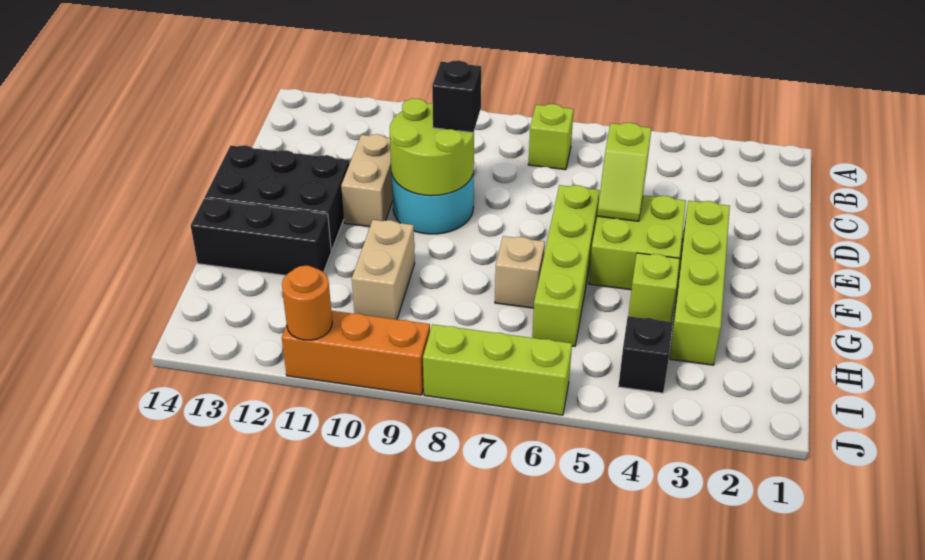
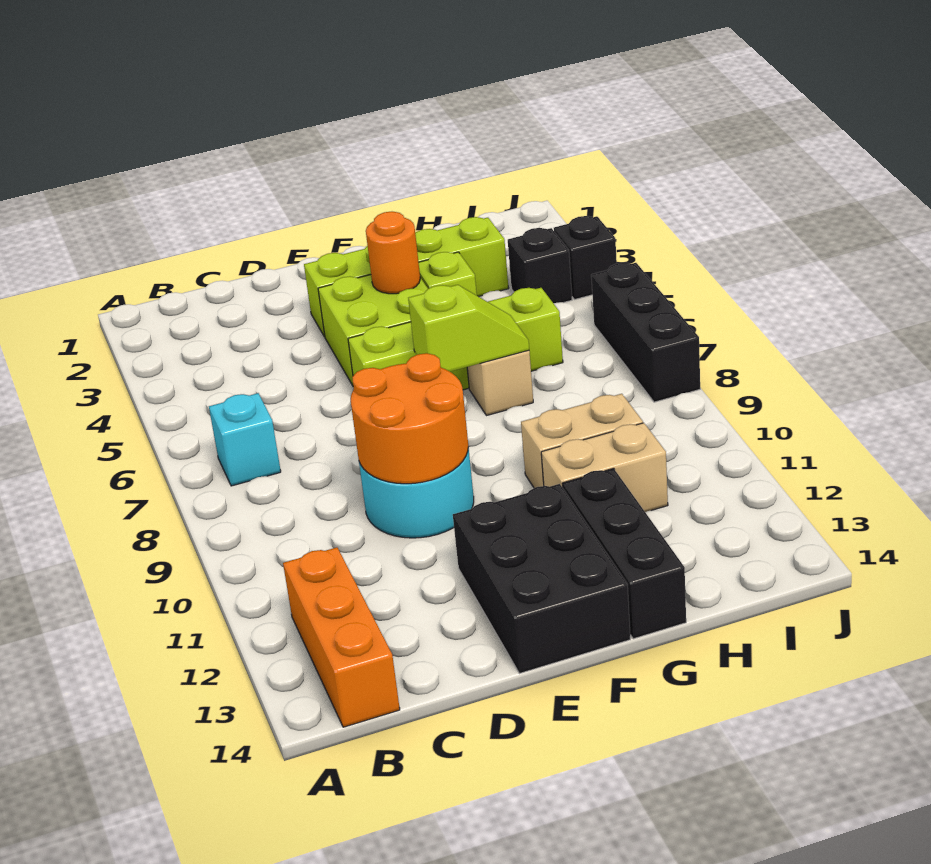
lime brick B7 level 1 -> cyan brick B7 level 1
lime slope D5:E5 level 2 top D -> lime slope F7:G7 level 2 top F
lime round brick D9:E10 level 2 -> orange round brick D9:E10 level 2
black brick D9 level 3 -> black brick J4 level 1
tan brick D11:E11 level 1 -> tan brick G11:H11 level 1
lime brick J6:J8 level 1 -> black brick J6:J8 level 1
orange brick J9:J11 level 1 -> orange brick B12:B14 level 1
orange round brick J11 level 2 -> orange round brick F4 level 2

